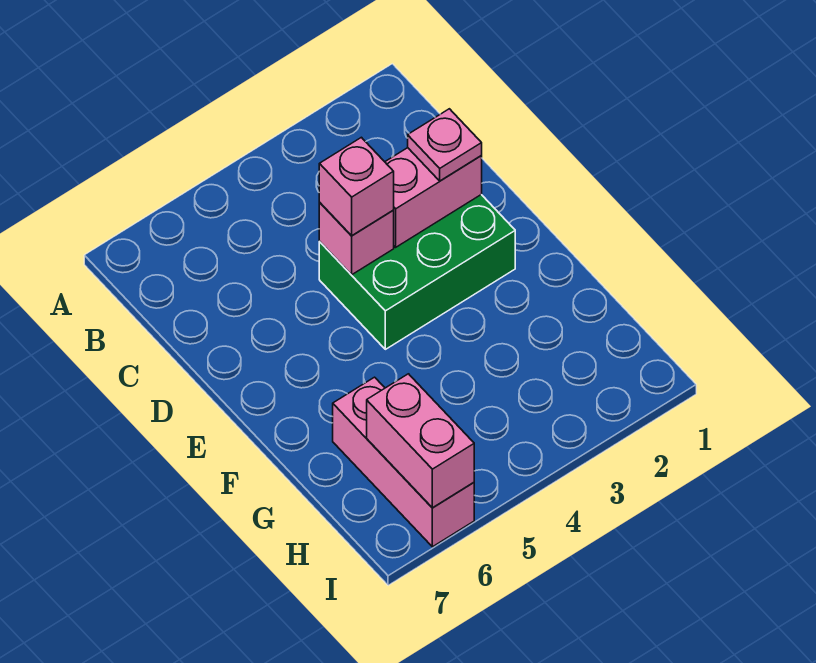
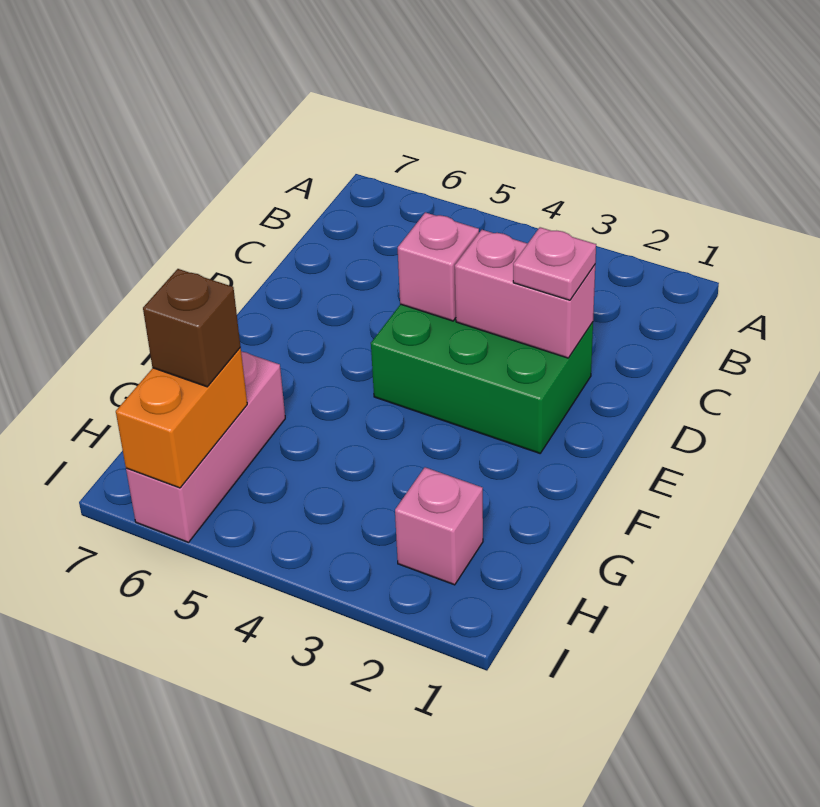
pink brick D4 level 3 -> pink brick H2 level 1
pink brick H6:I6 level 2 -> orange brick H6:I6 level 2
none -> brown brick H6 level 3

